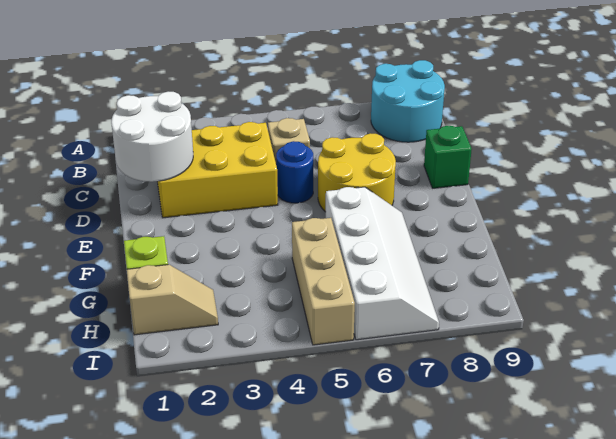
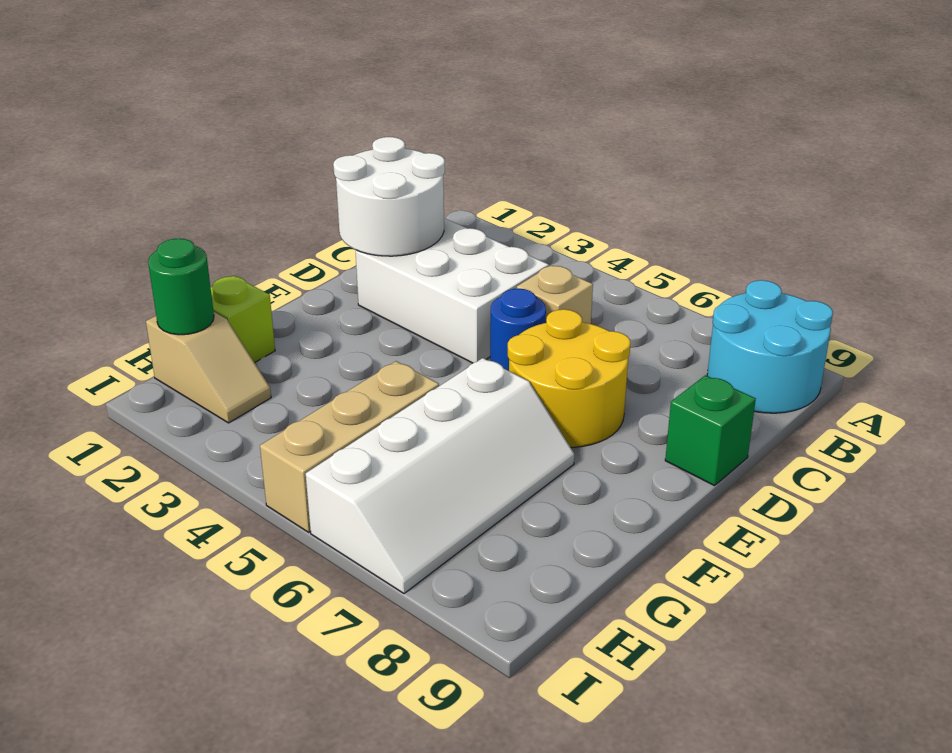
yellow brick C2:D4 level 1 -> white brick C2:D4 level 1
none -> green round brick H1 level 2

